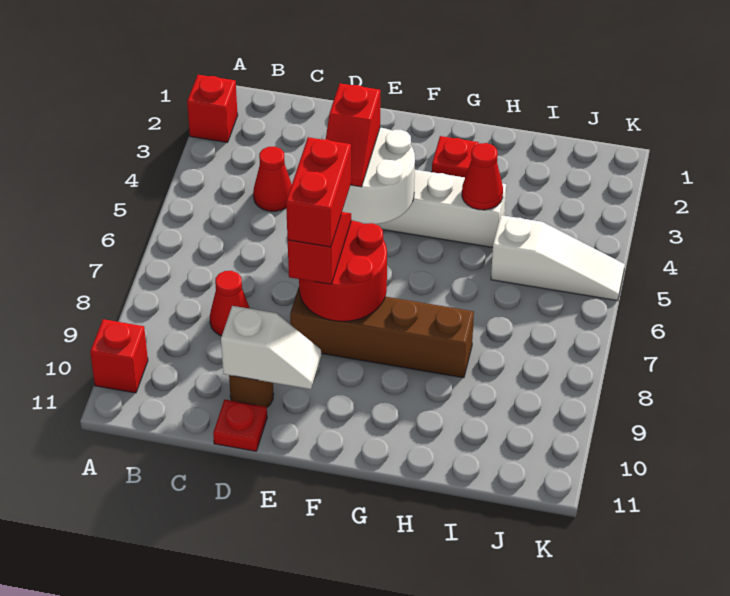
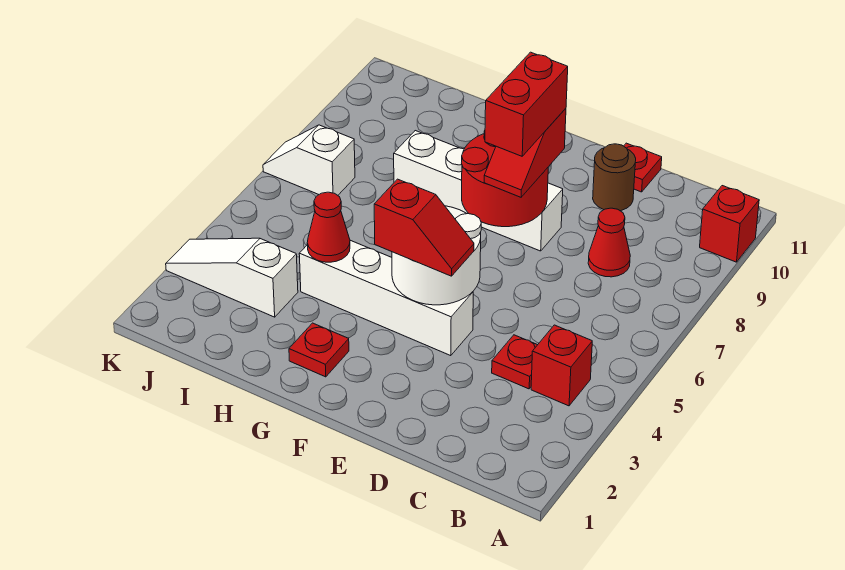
red brick A2 level 1 -> red brick B4 level 1
red cone C4 level 1 -> red plate C4 level 1
white slope D10:E10 level 2 top D -> white slope J7:K7 level 1 top J
red slope E4:E5 level 3 top 4 -> red slope E4:F4 level 3 top F
brown brick E8:H8 level 1 -> white brick E8:H8 level 1
white slope I5:K5 level 1 top I -> white slope I3:K3 level 1 top I

